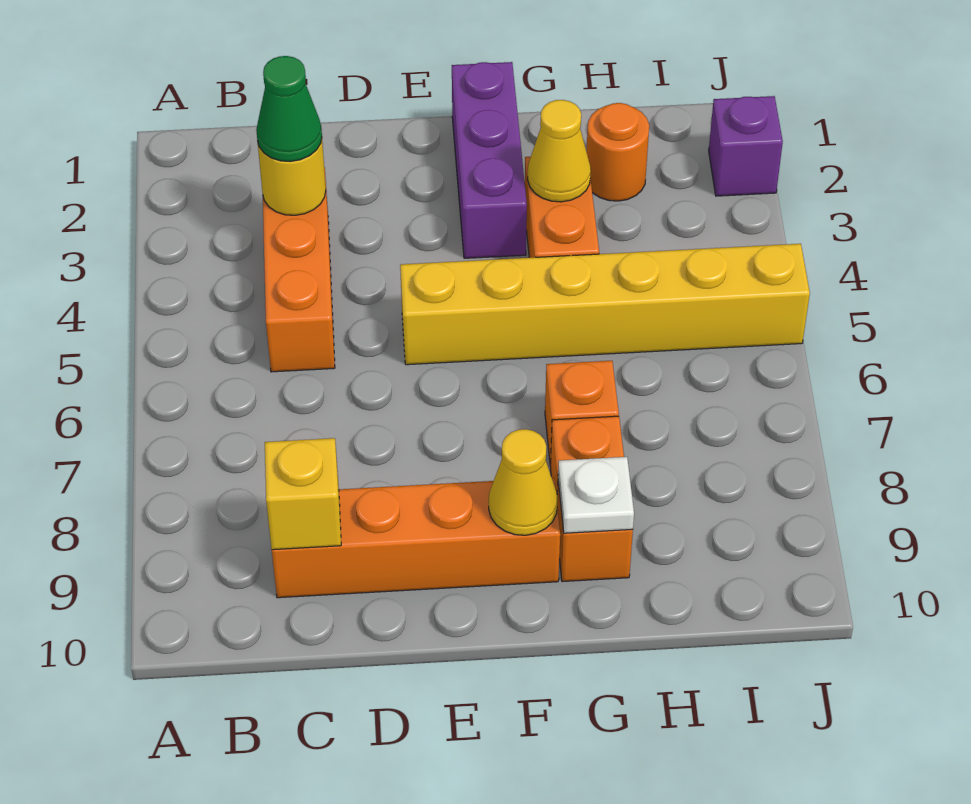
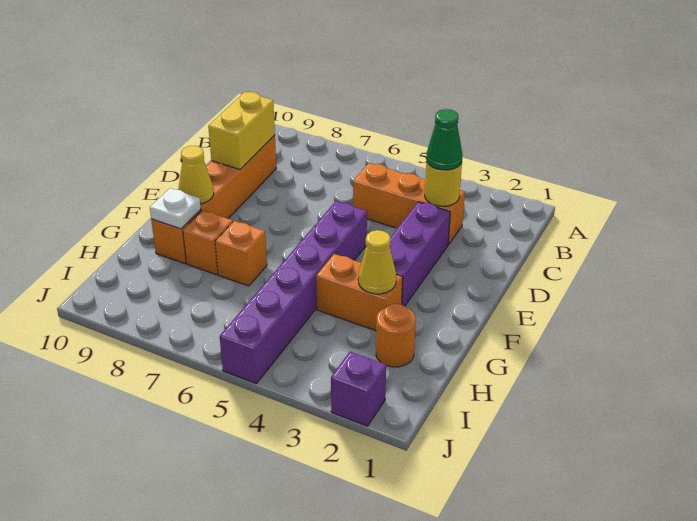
yellow brick C9 level 2 -> yellow brick C9:D9 level 2
yellow brick E5:J5 level 1 -> purple brick E5:J5 level 1
purple brick F1:F3 level 1 -> purple brick D3:F3 level 1

